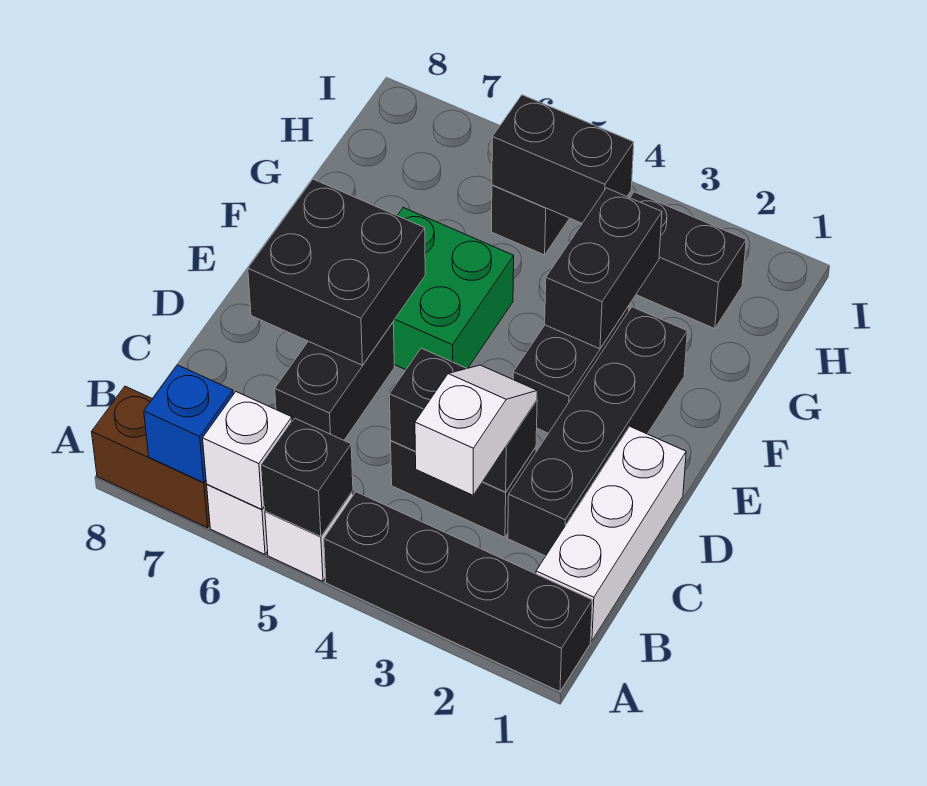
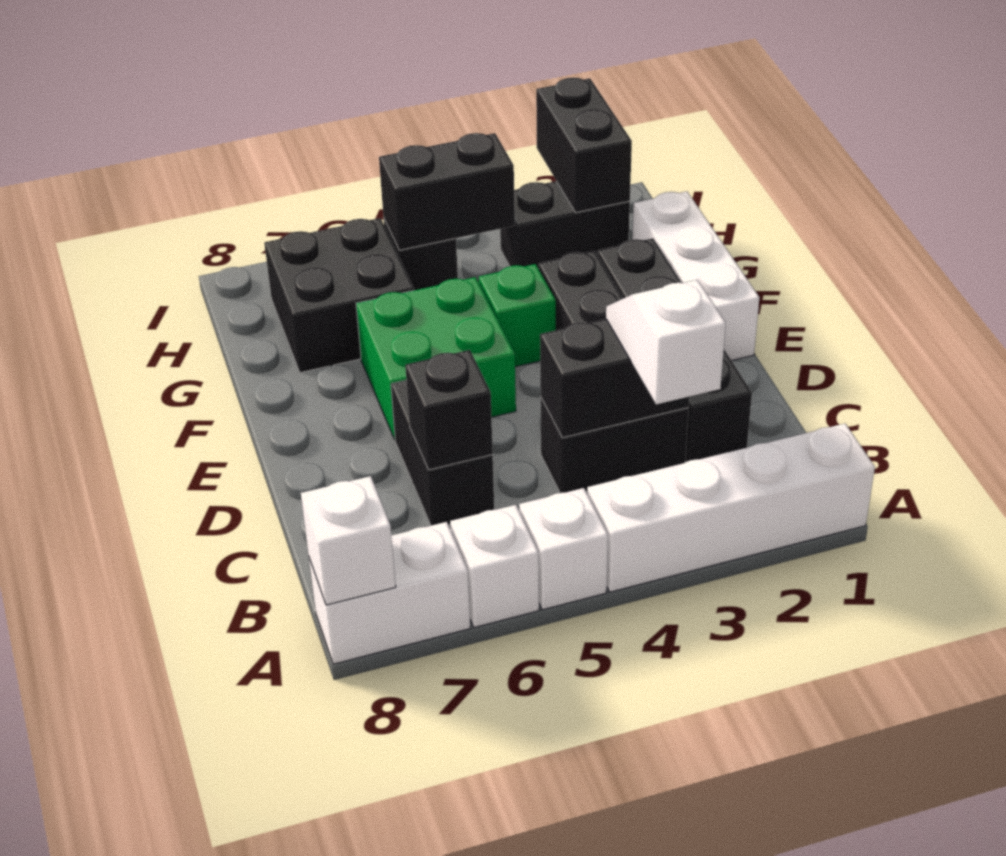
black brick A1:A4 level 1 -> white brick A1:A4 level 1
black brick A5 level 2 -> black brick C6 level 2
white brick A6 level 2 -> white brick A8 level 2
brown brick A7:A8 level 1 -> white brick A7:A8 level 1
blue brick A7 level 2 -> none
white brick B1:D1 level 1 -> white brick E1:G1 level 1
black brick D6:E7 level 2 -> black brick G6:H7 level 1
black brick F3:G3 level 2 -> black brick H2:I2 level 2
none -> green brick F4 level 1

